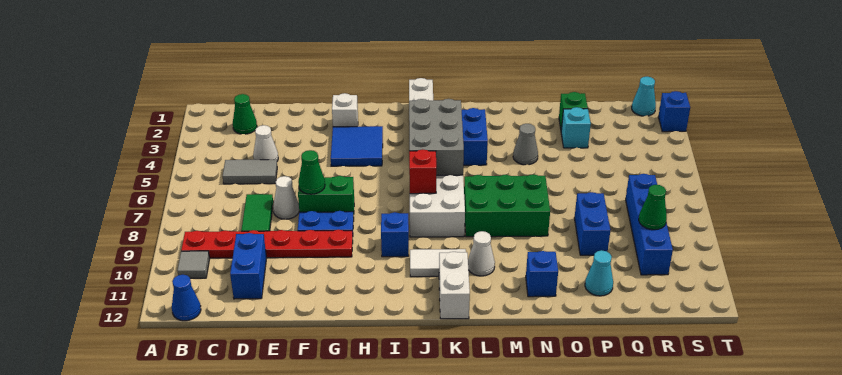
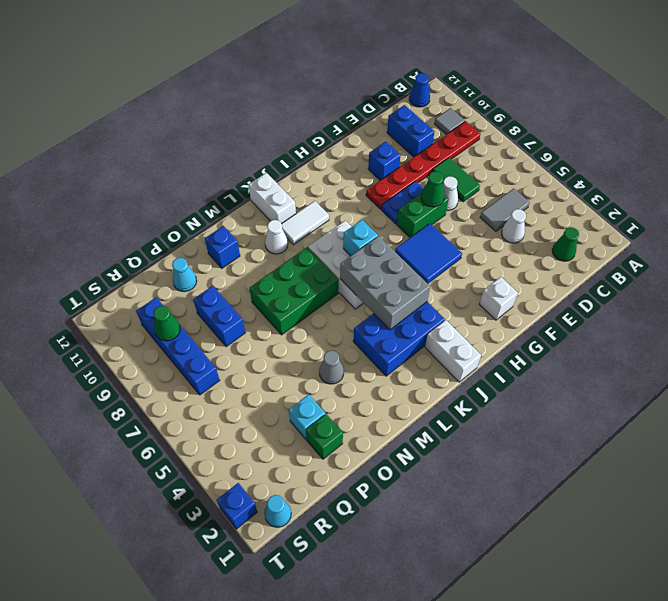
blue tile G3:H4 level 1 -> blue tile G5:H6 level 1
blue brick I9 level 1 -> blue brick F10 level 1
red brick J7 level 2 -> cyan brick J7 level 2

